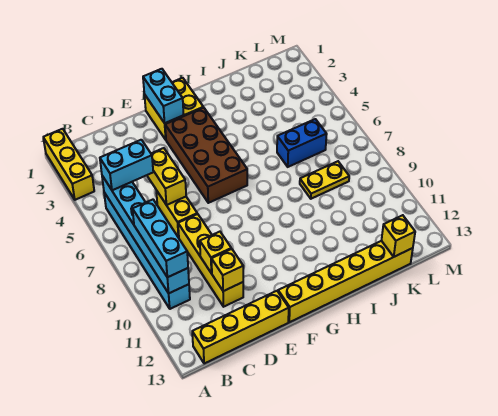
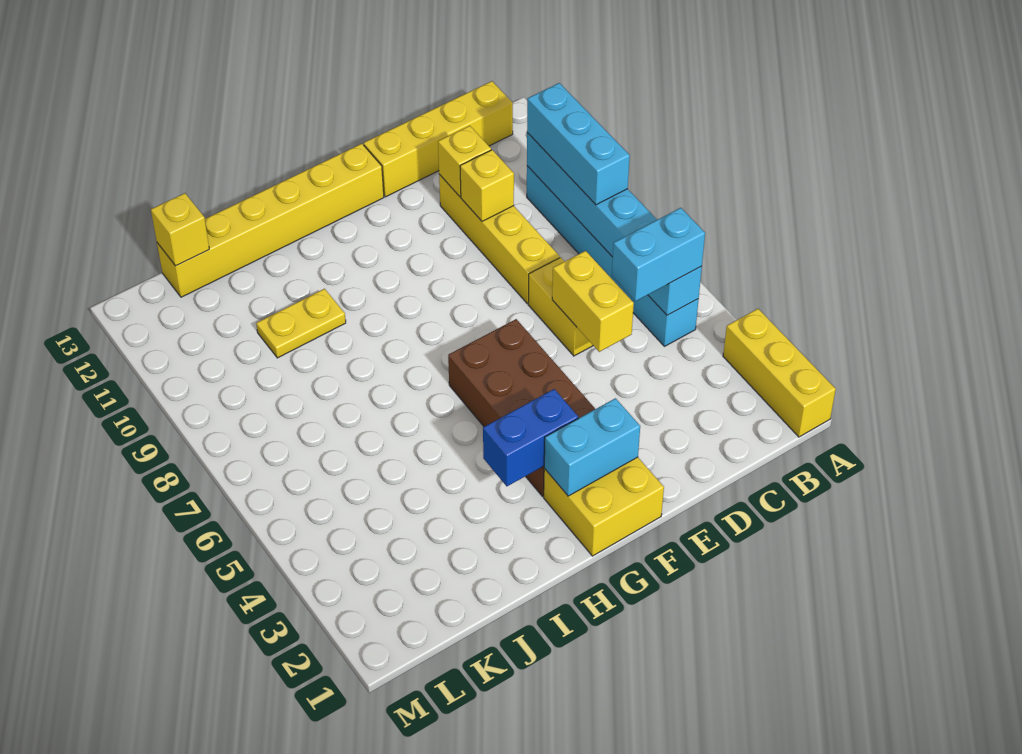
cyan brick F1:F2 level 2 -> cyan brick F2:G2 level 2
blue brick J6:K6 level 1 -> blue brick G3:H3 level 2
yellow plate J8:K8 level 1 -> yellow plate I10:J10 level 1

